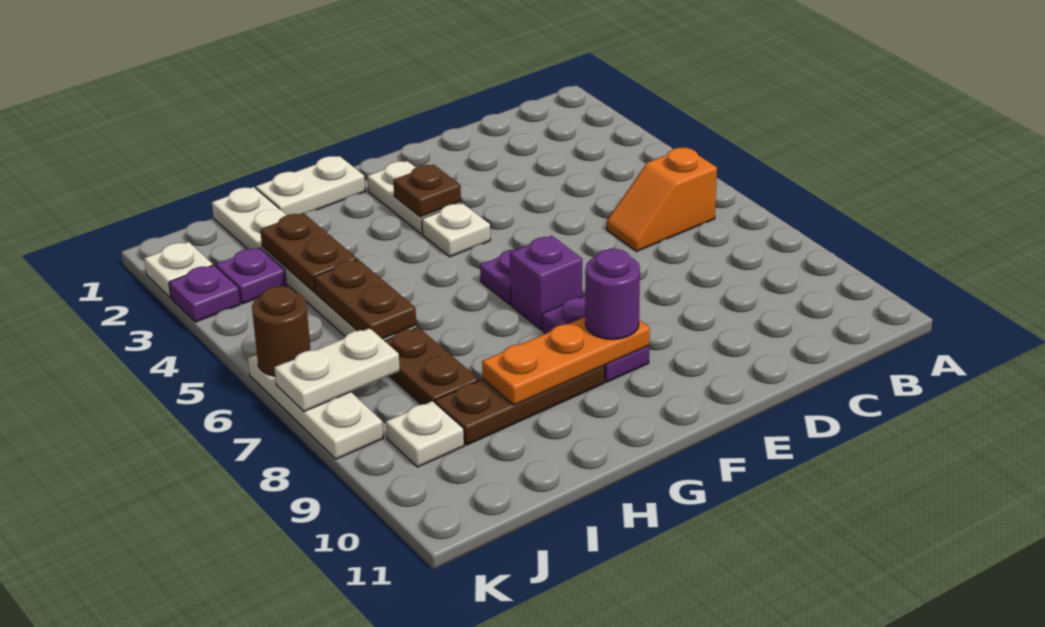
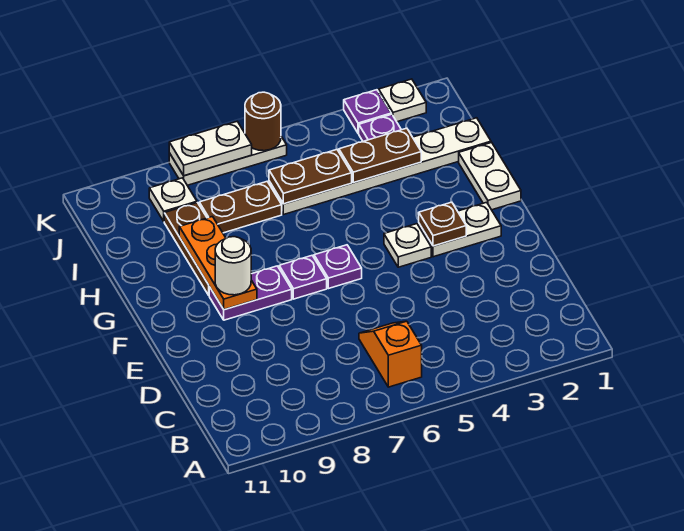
purple brick F7 level 1 -> purple plate F7 level 1
purple round brick F9 level 3 -> white round brick F9 level 3
white plate J7:K7 level 2 -> white plate K7:K8 level 2

